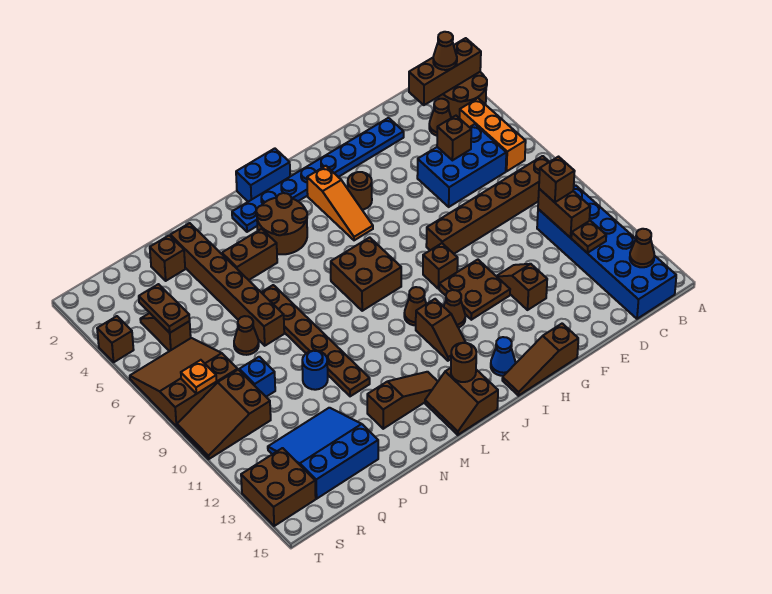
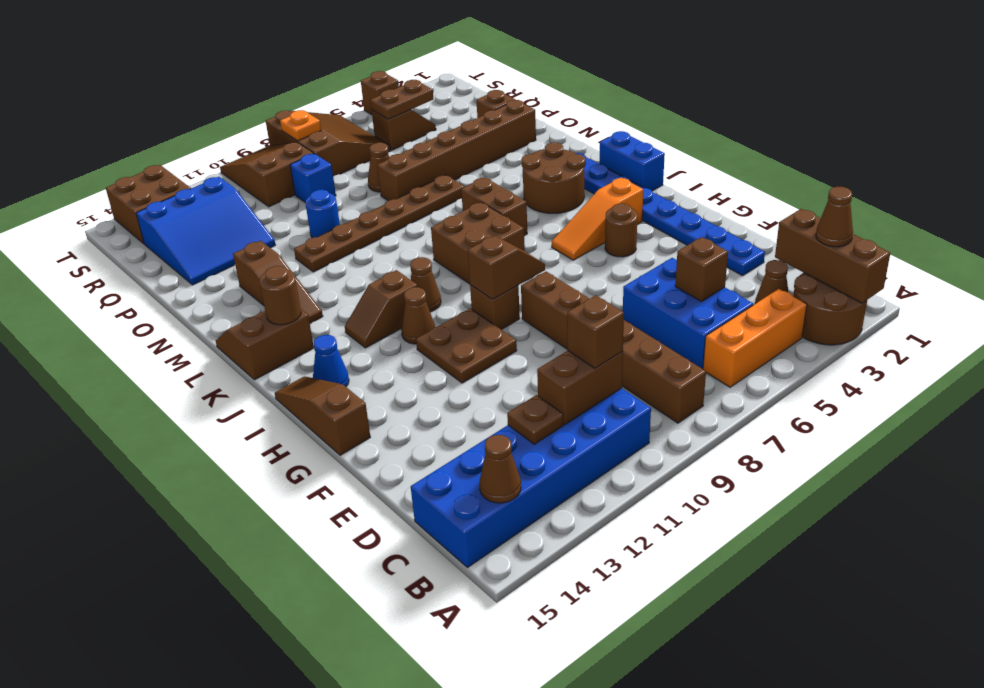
brown slope F11:F12 level 1 top 12 -> brown slope H8:H9 level 2 top 9
brown brick M4:N4 level 1 -> brown brick K6:L6 level 1
blue slope P12:R14 level 1 top 14 -> blue slope P12:R14 level 1 top R

